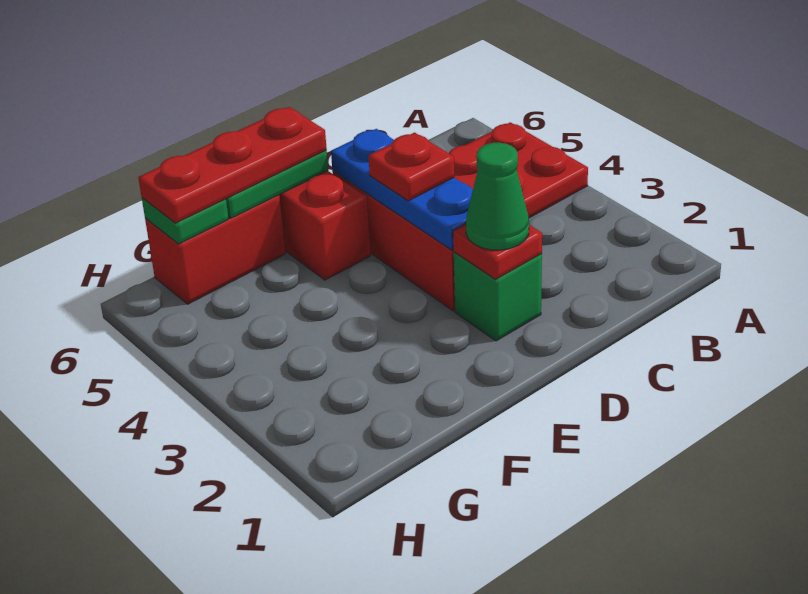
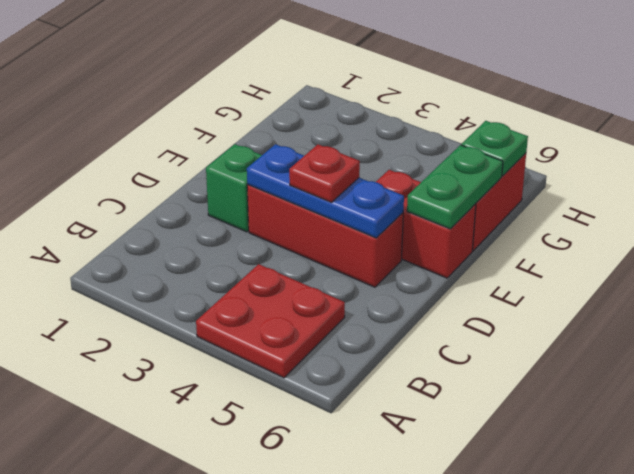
red plate D2 level 2 -> none
green cone D2 level 3 -> none
red plate E6:G6 level 3 -> none

